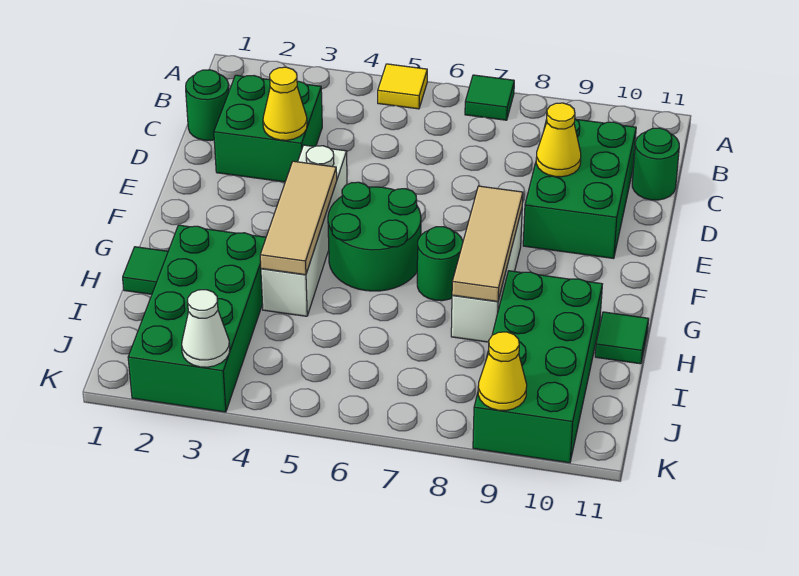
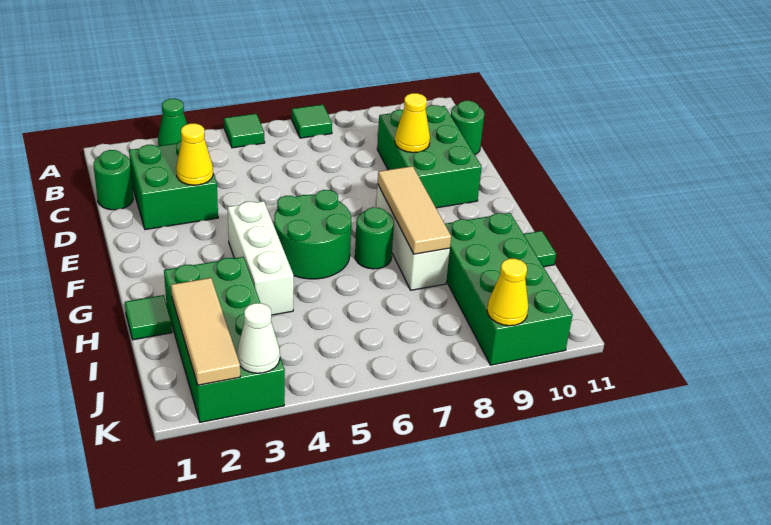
none -> green cone A3 level 1
yellow tile A5 level 1 -> green tile A5 level 1
white brick E4:H4 level 1 -> white brick F4:H4 level 1
tan tile F4:H4 level 2 -> tan tile I2:K2 level 2

